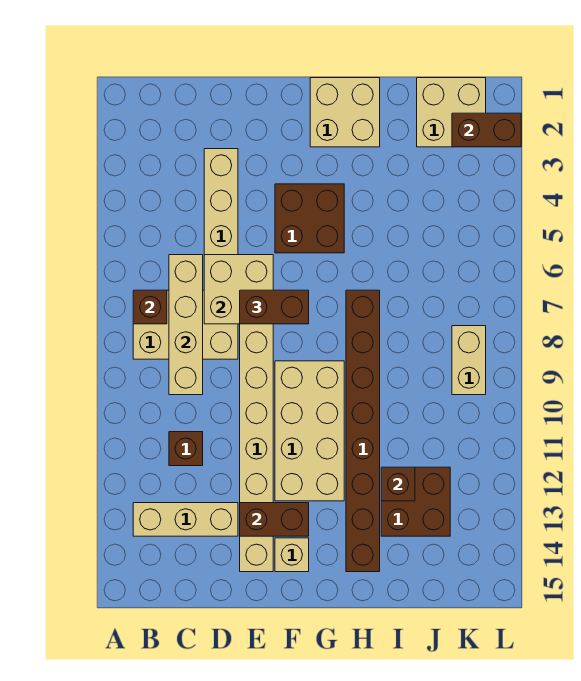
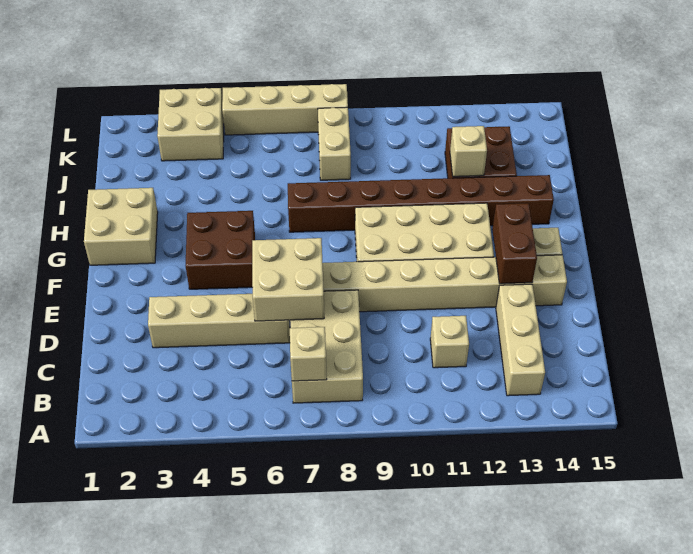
brown brick B7 level 2 -> tan brick B7 level 2
tan brick C6:C9 level 2 -> tan brick L5:L8 level 1
brown brick C11 level 1 -> tan brick C11 level 1
brown brick E7:F7 level 3 -> none
brown brick I12 level 2 -> tan brick I12 level 2
tan brick J1:K2 level 1 -> tan brick K3:L4 level 1
brown brick K2:L2 level 2 -> none
tan brick K8:K9 level 1 -> tan brick J8:K8 level 1

